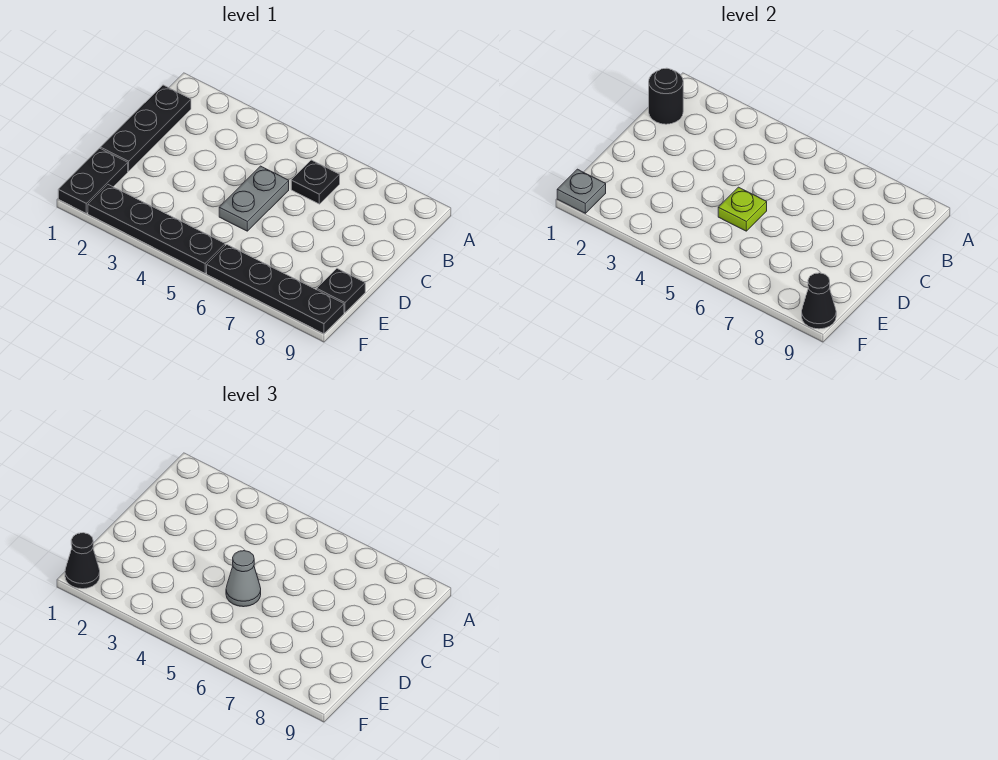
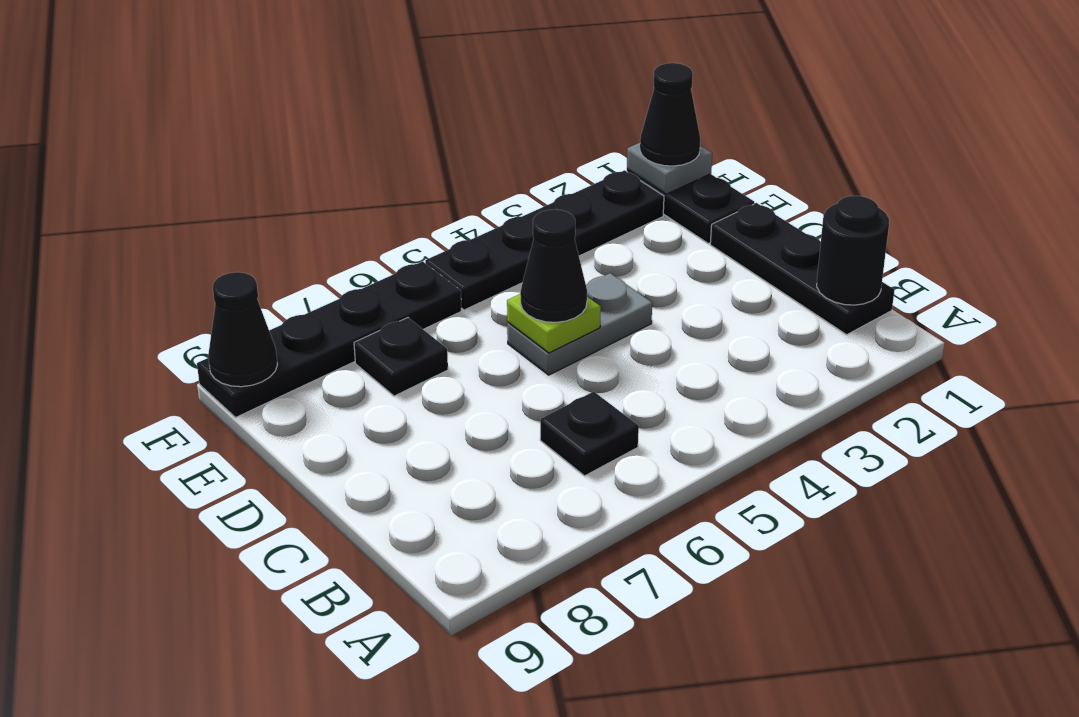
grey plate C5:D5 level 1 -> grey plate D4:D5 level 1
grey cone D5 level 3 -> black cone D5 level 3
black plate E9 level 1 -> black plate E7 level 1

